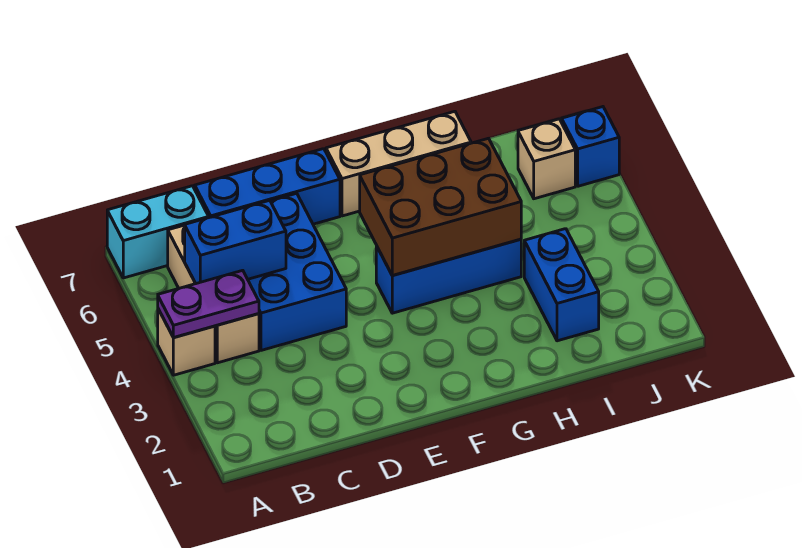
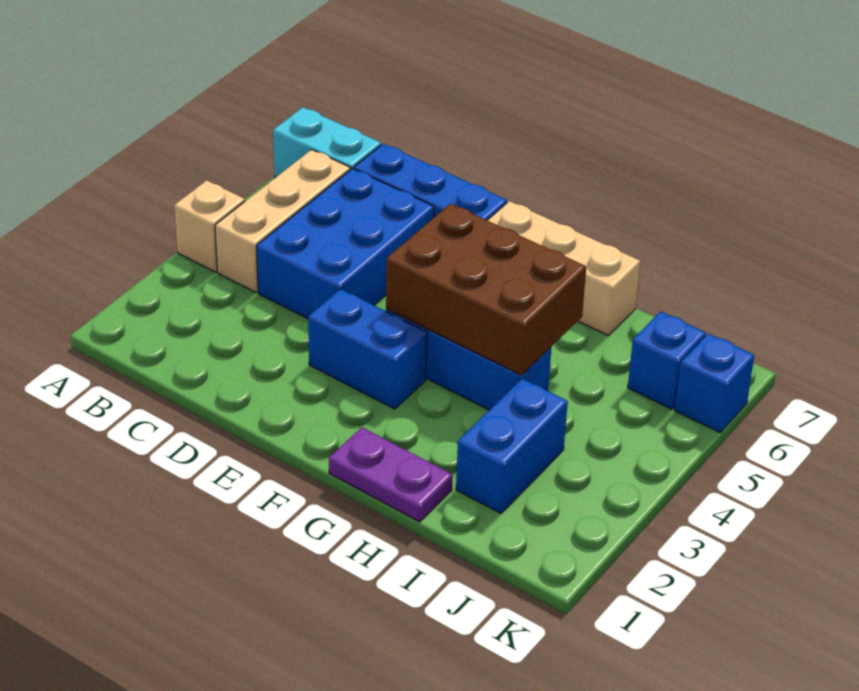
purple plate A4:B4 level 2 -> purple plate G1:H1 level 1
blue brick B5:C5 level 2 -> blue brick E3:F3 level 1
tan brick J6 level 1 -> blue brick J6 level 1

